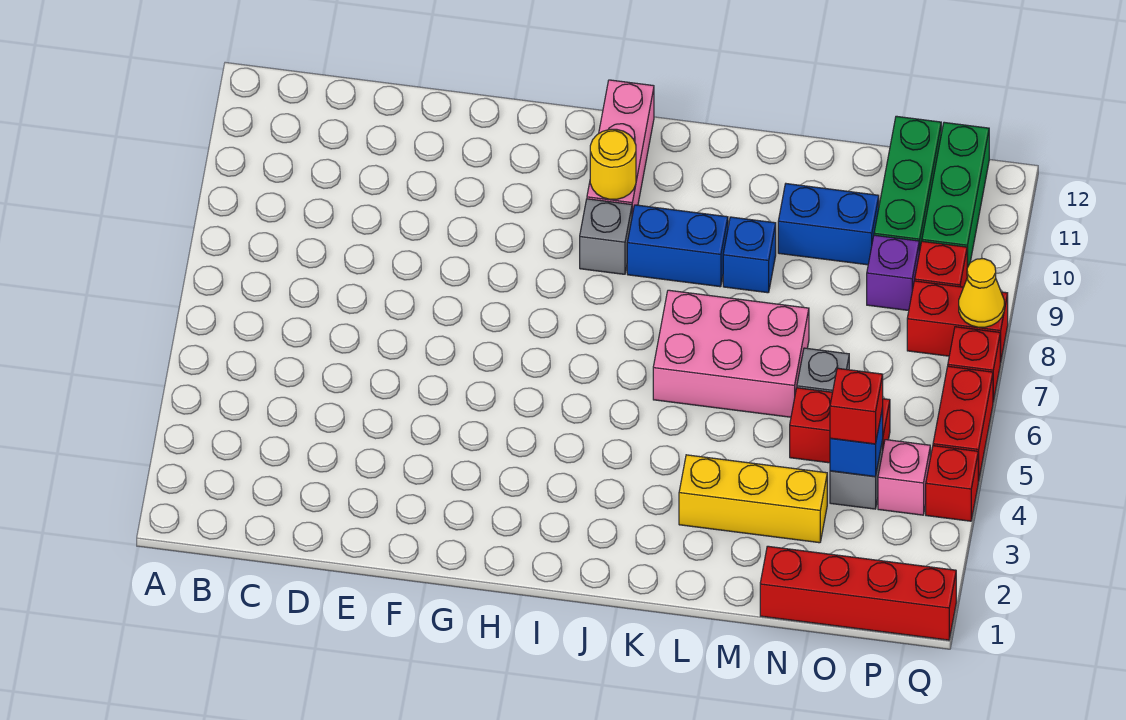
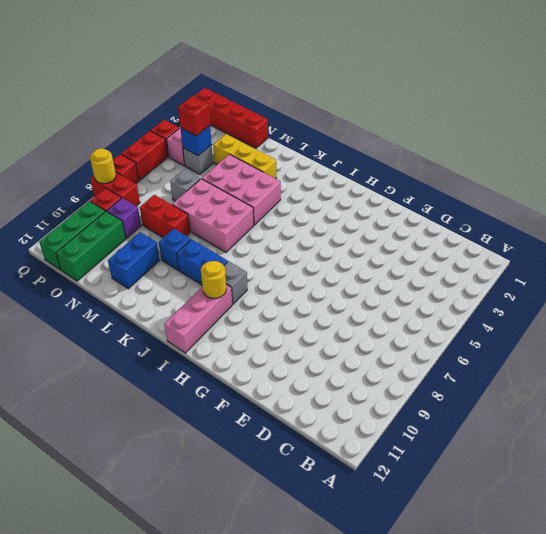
none -> pink brick K4:M5 level 1
blue brick M10:N10 level 1 -> blue brick M10:M11 level 1
red brick N5:O5 level 1 -> red brick M8:N8 level 1
yellow cone Q8 level 2 -> yellow round brick Q8 level 2

